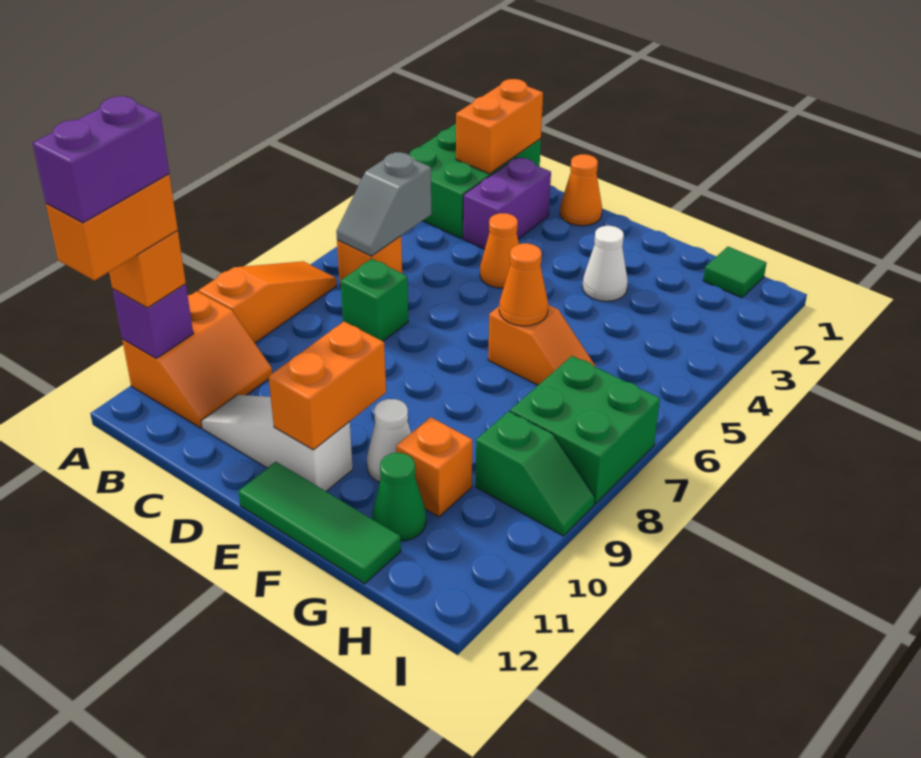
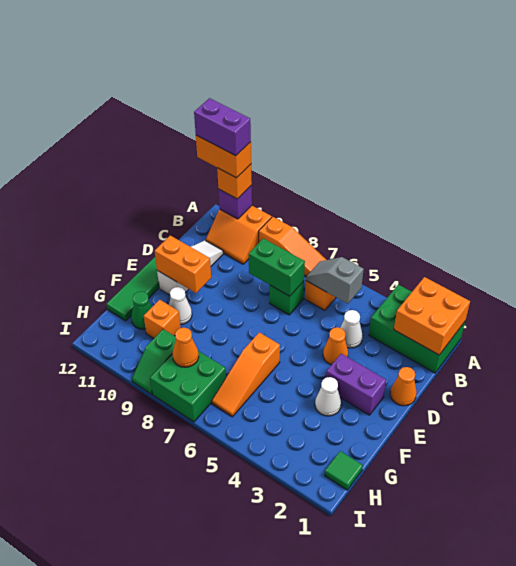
orange brick B1:B2 level 2 -> orange brick A1:B2 level 2
purple brick C2:C3 level 1 -> purple brick E2:E3 level 1
none -> white cone C4 level 1
none -> green brick C7:C8 level 2
orange slope F6:G6 level 1 top F -> orange slope F6:H6 level 1 top F
orange cone F6 level 2 -> orange cone H8 level 2

